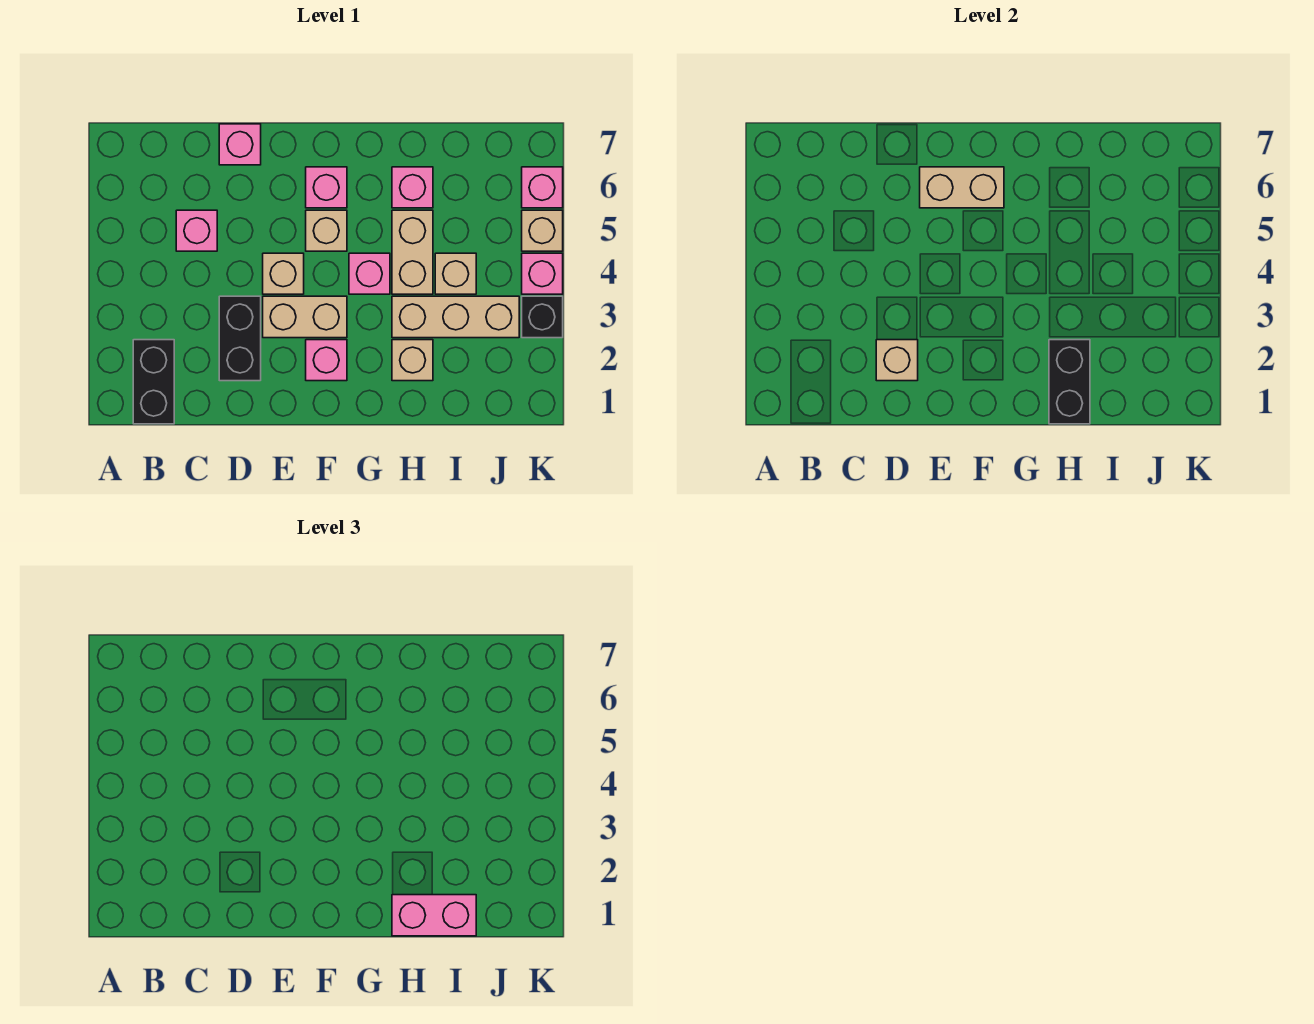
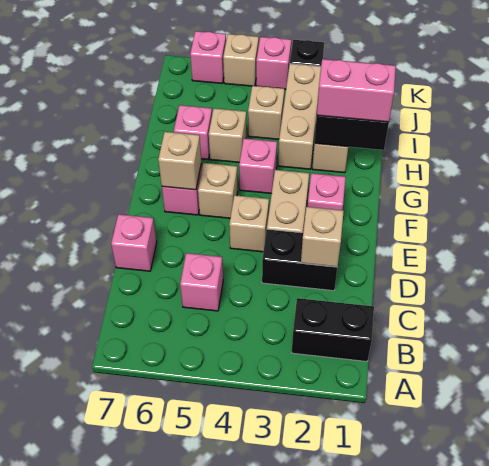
tan brick E6:F6 level 2 -> tan brick F6 level 2
pink brick H1:I1 level 3 -> pink brick H1:H2 level 3
tan brick H4:H5 level 1 -> tan brick H5 level 1

